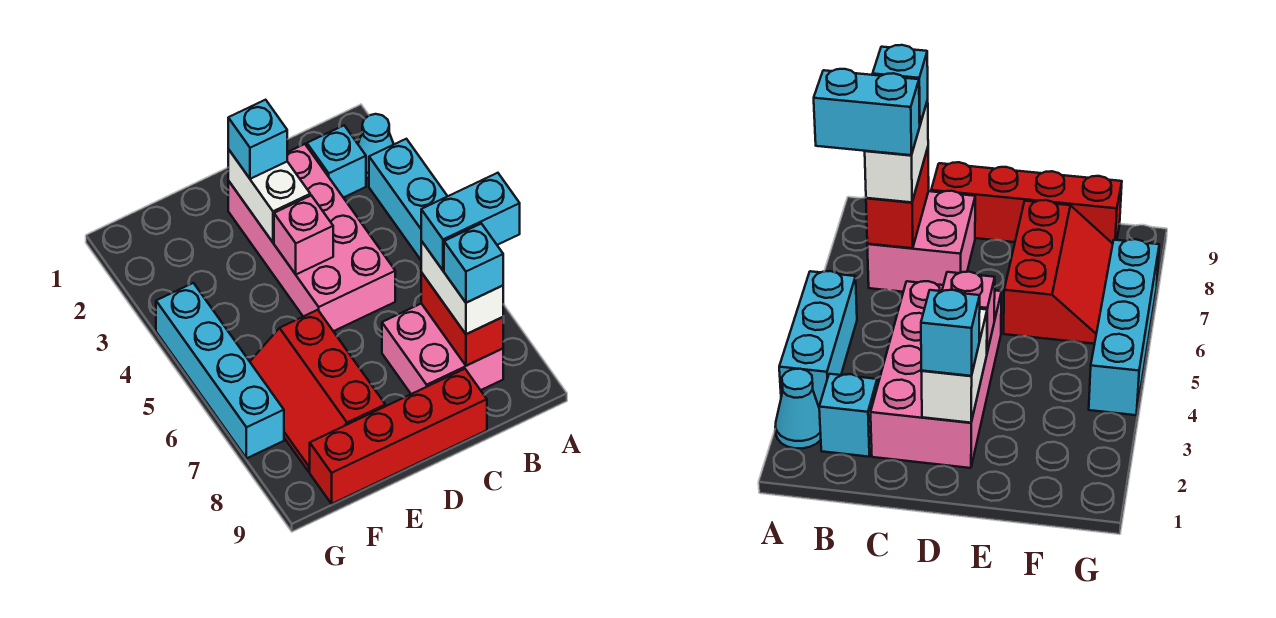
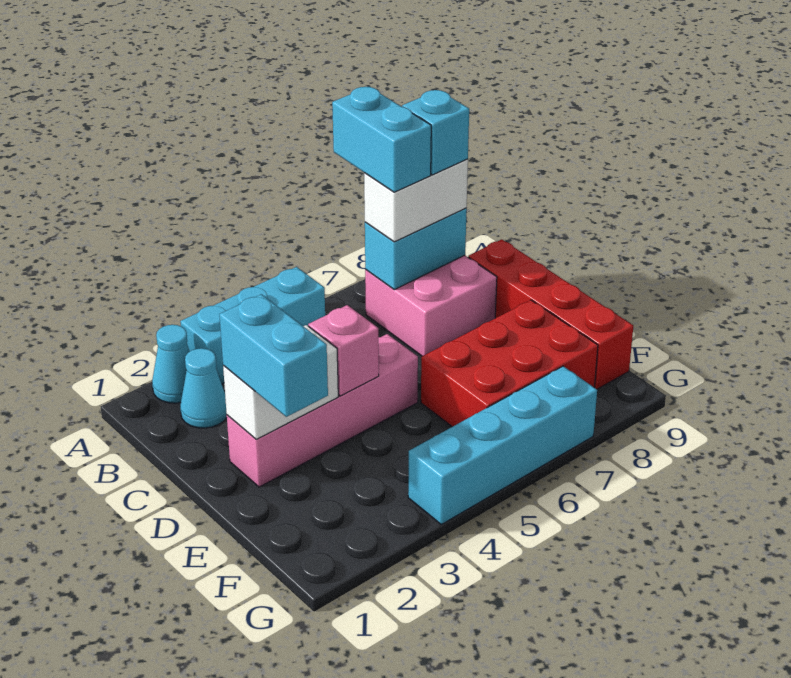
cyan brick B2 level 1 -> cyan cone B2 level 1
red brick B7:B8 level 2 -> cyan brick B7:B8 level 2
pink brick C2:D5 level 1 -> pink brick D2:D5 level 1
cyan brick D2 level 3 -> cyan brick D2:E2 level 3
red slope E6:F8 level 1 top E -> red brick E6:F8 level 1

